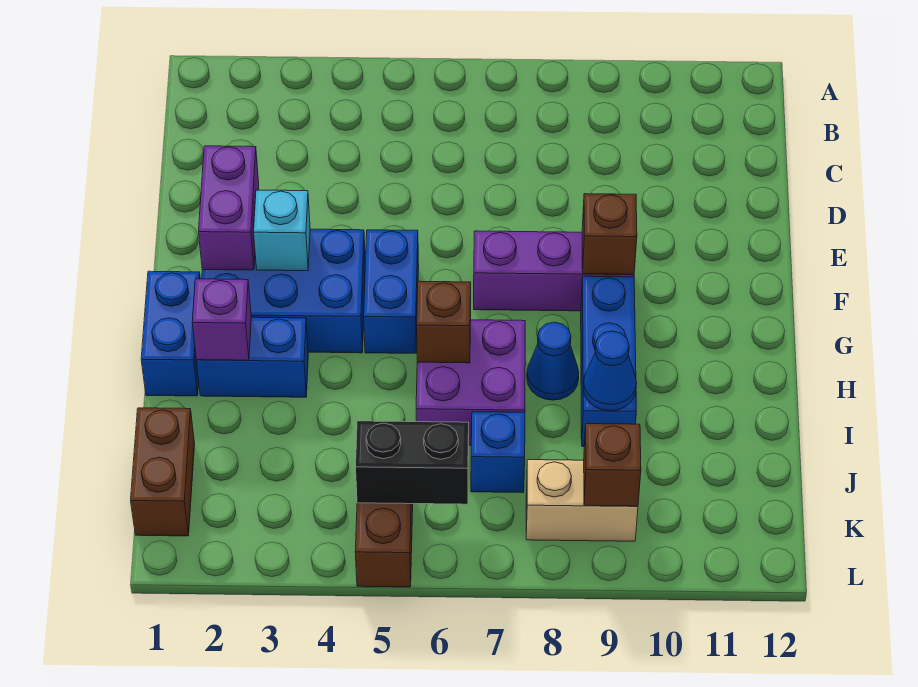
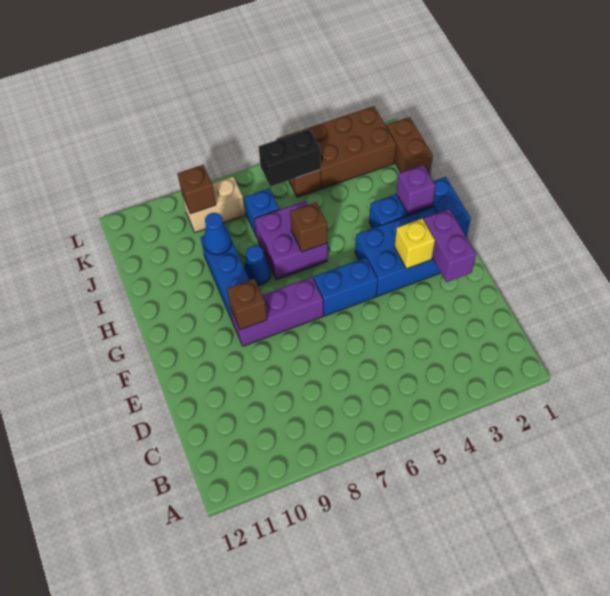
cyan brick F3 level 2 -> yellow brick F3 level 2
blue brick F5:G5 level 1 -> blue brick F5:F6 level 1
none -> brown brick K2:L4 level 1

